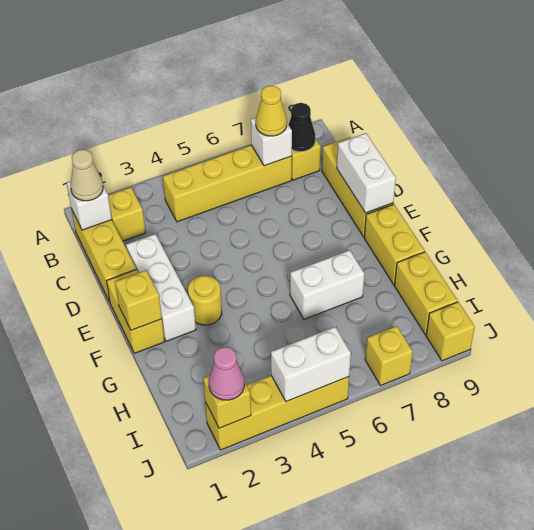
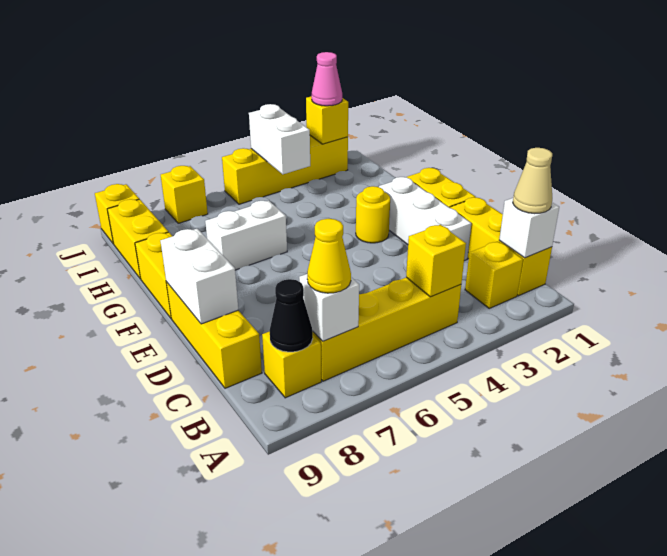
yellow brick F1 level 2 -> yellow brick B4 level 2
white brick J4:J5 level 2 -> white brick I4:J4 level 2

